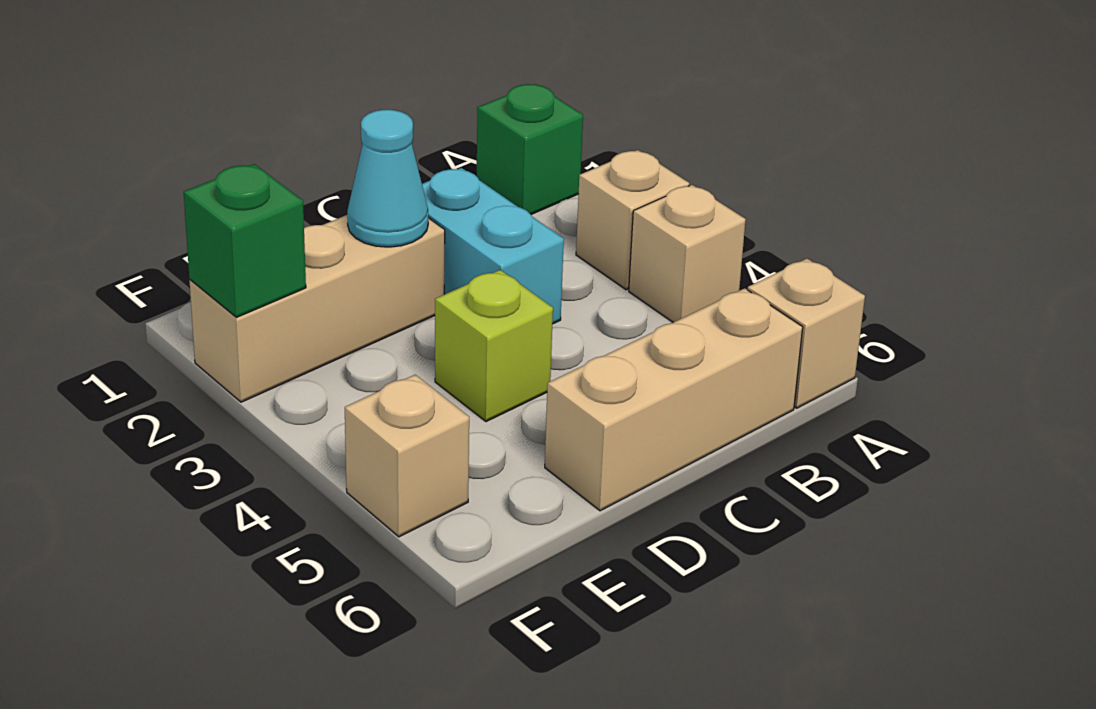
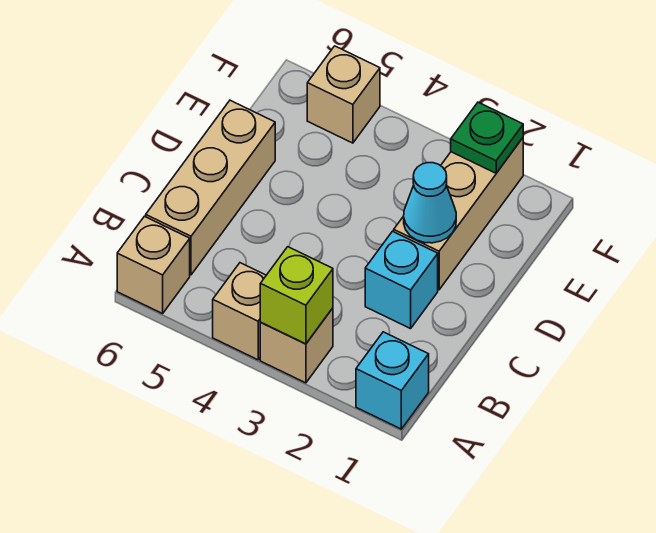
green brick A1 level 1 -> cyan brick A1 level 1
cyan brick C2:C3 level 1 -> cyan brick C2 level 1
lime brick D4 level 1 -> lime brick A3 level 2
green brick F2 level 2 -> green plate F2 level 2

